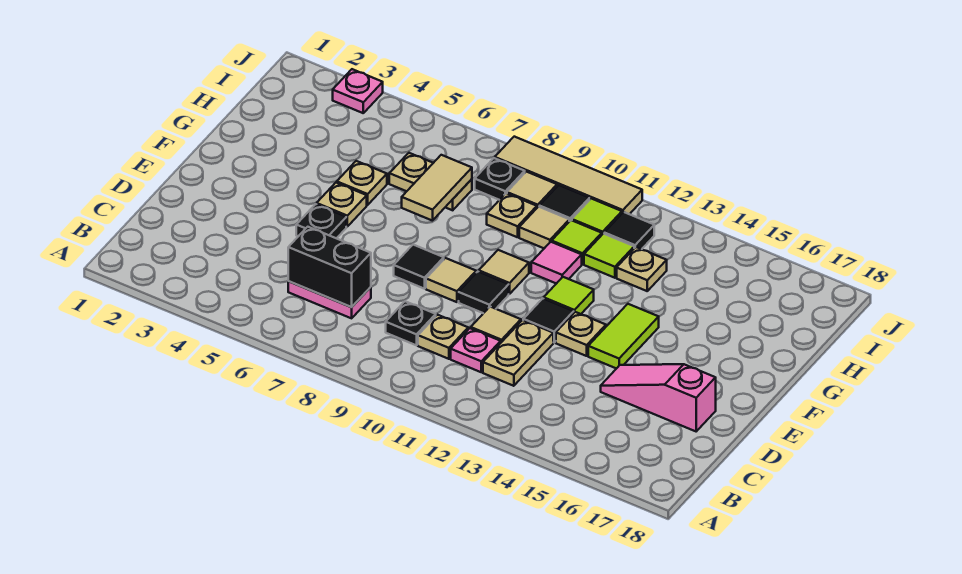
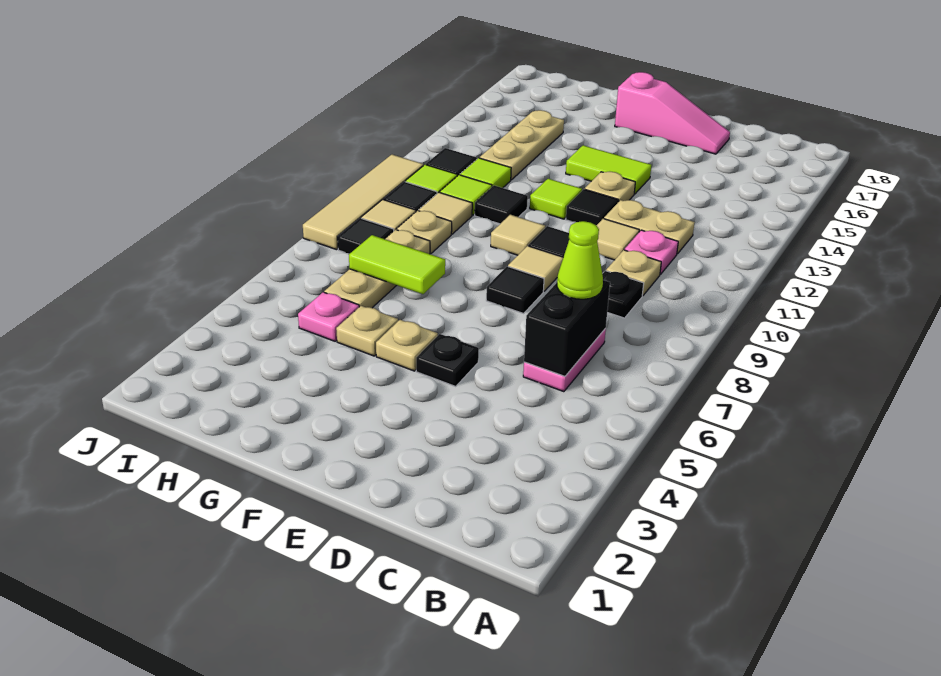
none -> lime cone C7 level 3
pink slope D15:D17 level 1 top 17 -> pink slope D17:F17 level 1 top F
tan tile G7:H7 level 2 -> lime tile G7:H7 level 2
pink tile G11 level 1 -> black tile G11 level 1
tan plate H6:H7 level 1 -> tan plate H6:H8 level 1
tan plate H13 level 1 -> tan plate H13:H15 level 1
black plate I8 level 1 -> black tile I8 level 1
pink plate J3 level 1 -> pink plate H5 level 1

